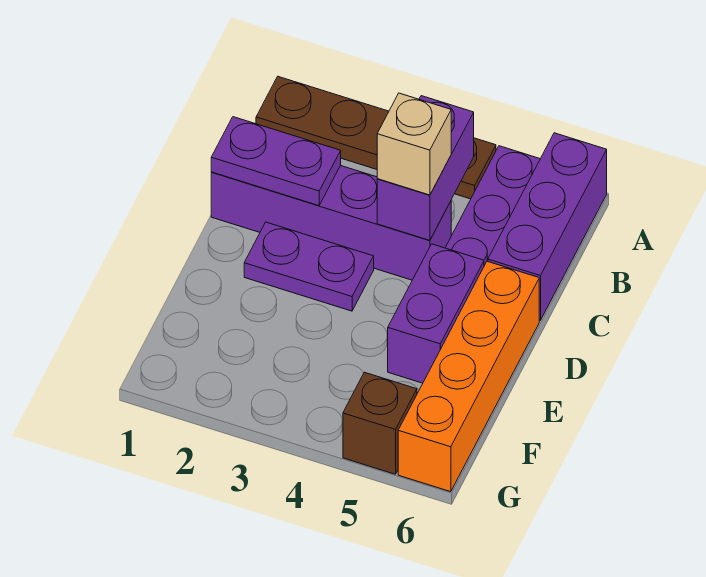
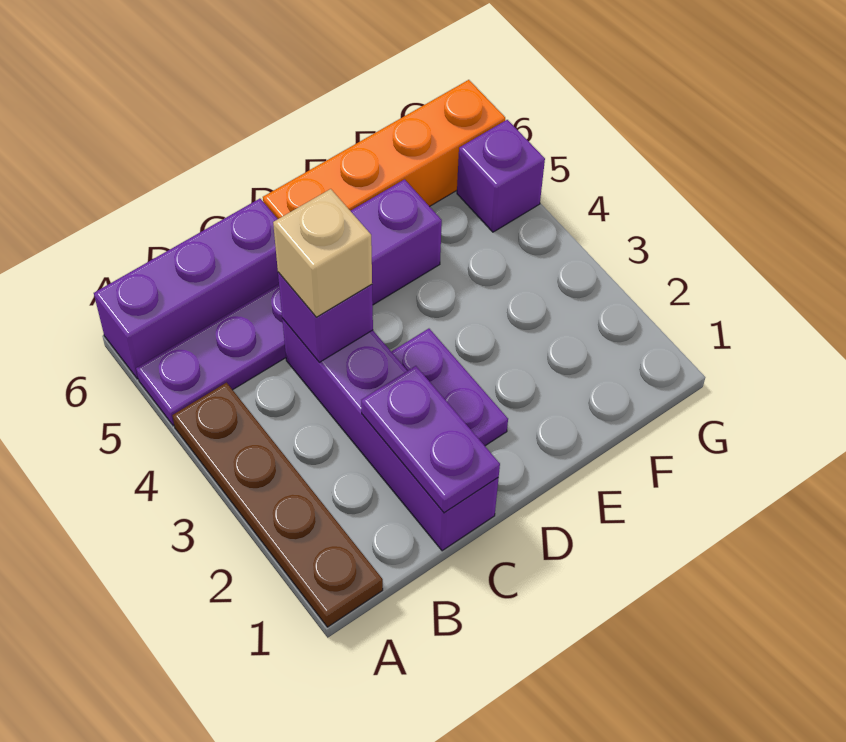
purple brick B4:C4 level 2 -> purple brick C4 level 2
brown brick G5 level 1 -> purple brick G5 level 1

